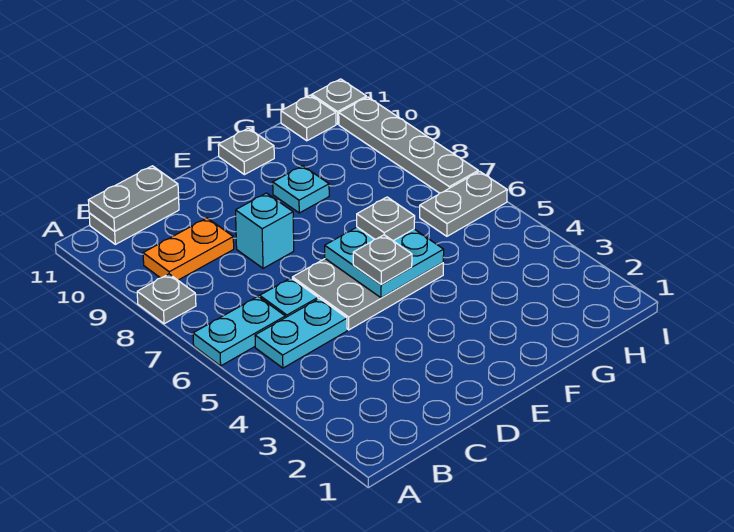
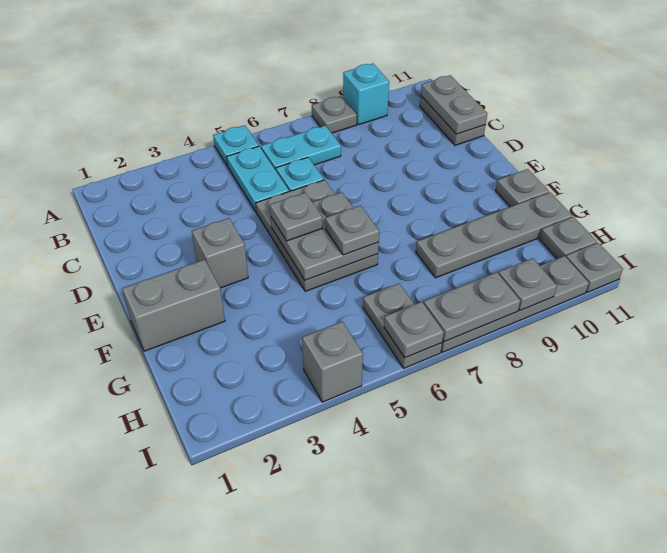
cyan plate A6:B6 level 1 -> cyan plate B6:B7 level 1
orange plate B9:C9 level 1 -> none
cyan brick D8 level 1 -> cyan brick A9 level 1
none -> grey brick E3 level 1
cyan plate E5:F6 level 2 -> grey plate E5:F6 level 2
none -> grey brick F1:F2 level 1
cyan plate F9 level 1 -> cyan plate A5 level 1
none -> grey plate G8:G11 level 1
none -> grey brick I4 level 1
none -> grey plate I6 level 2
none -> grey plate I7:I8 level 2
none -> grey plate I9 level 2

